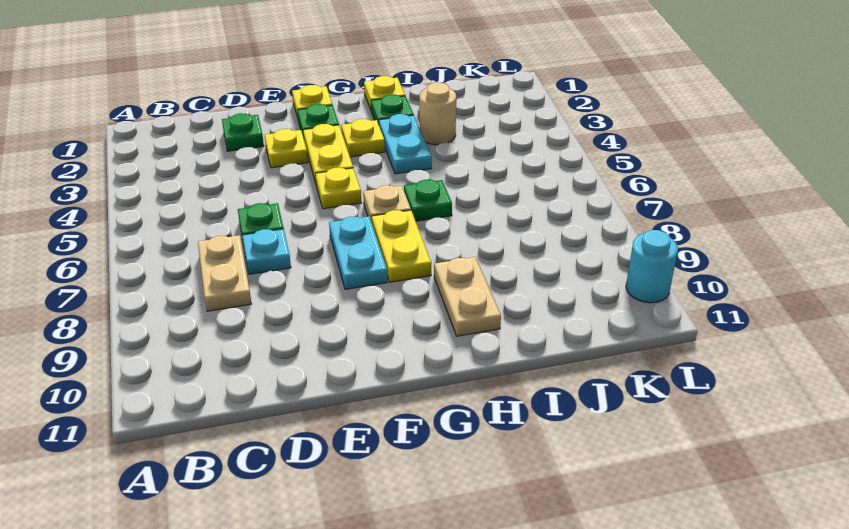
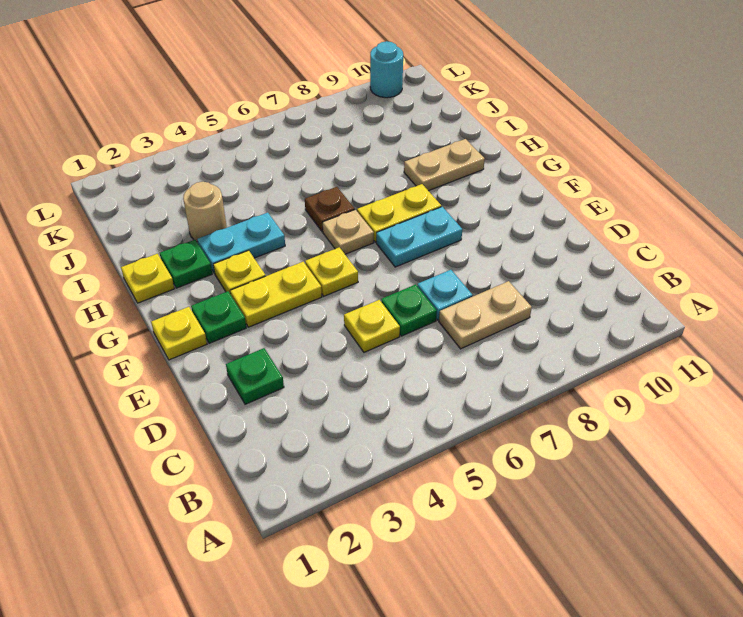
yellow plate E3 level 1 -> yellow plate D5 level 1
green plate H6 level 1 -> brown plate H6 level 1

